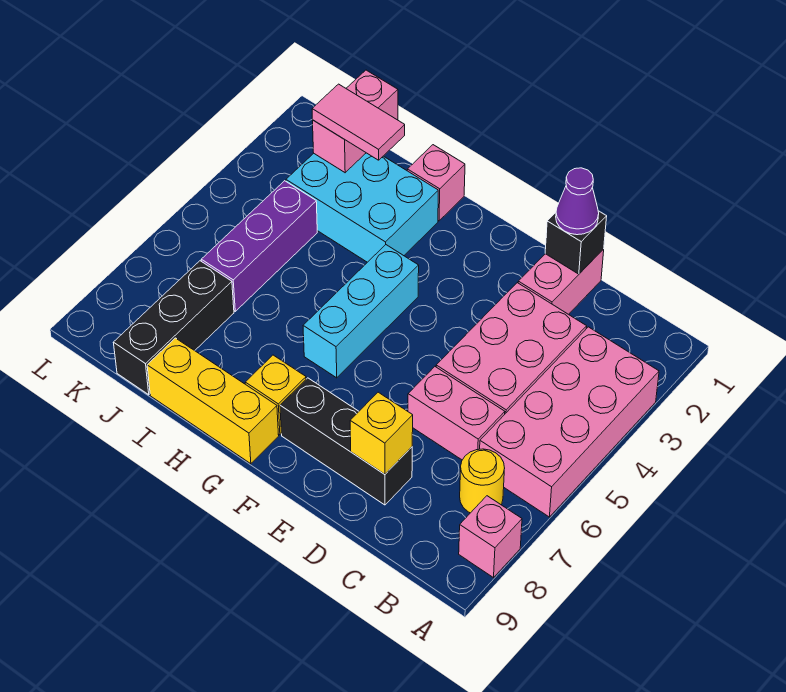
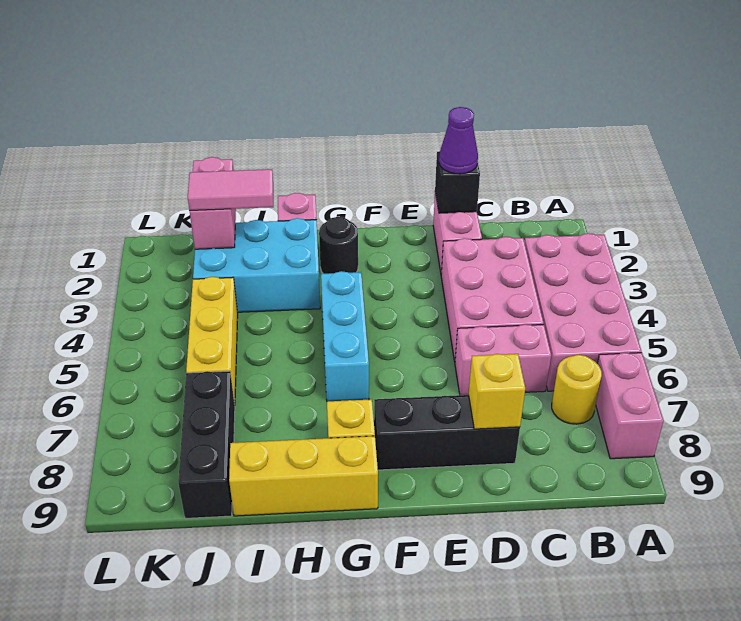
pink brick A8 level 1 -> pink brick A7:A8 level 1
none -> black round brick G2 level 1
purple brick J4:J6 level 1 -> yellow brick J4:J6 level 1

